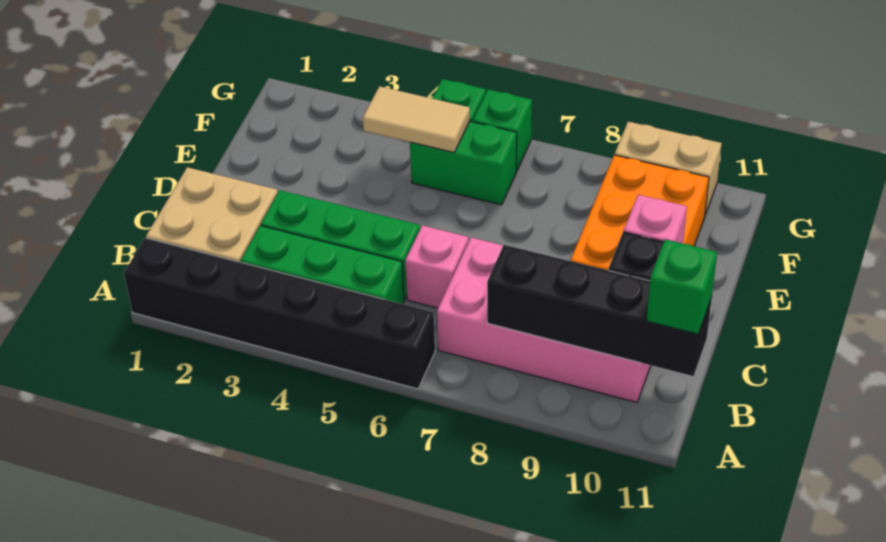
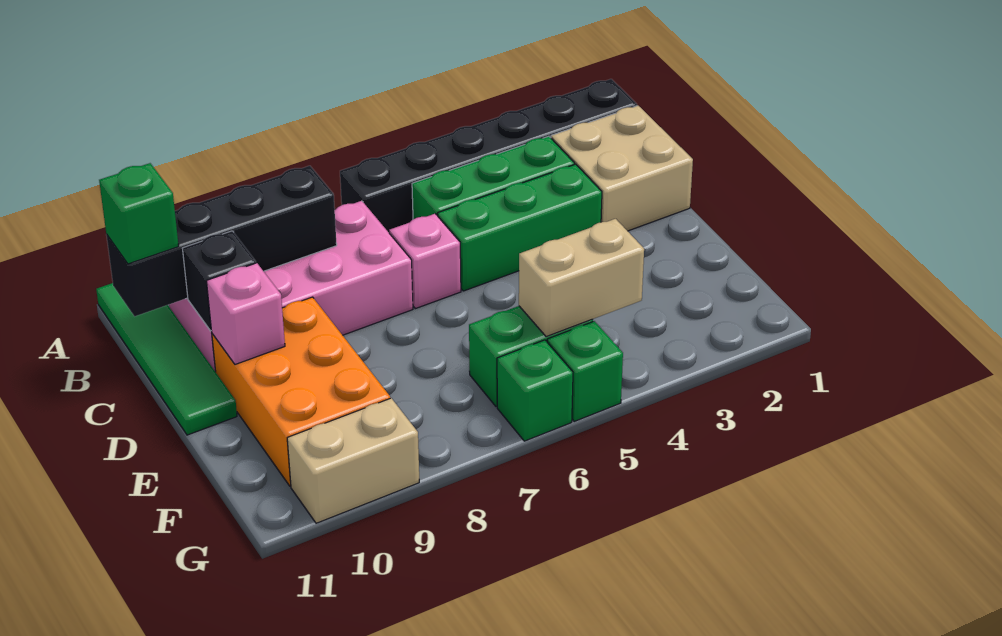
none -> green tile A11:D11 level 1
tan tile F4:F5 level 2 -> tan brick F4:F5 level 2

